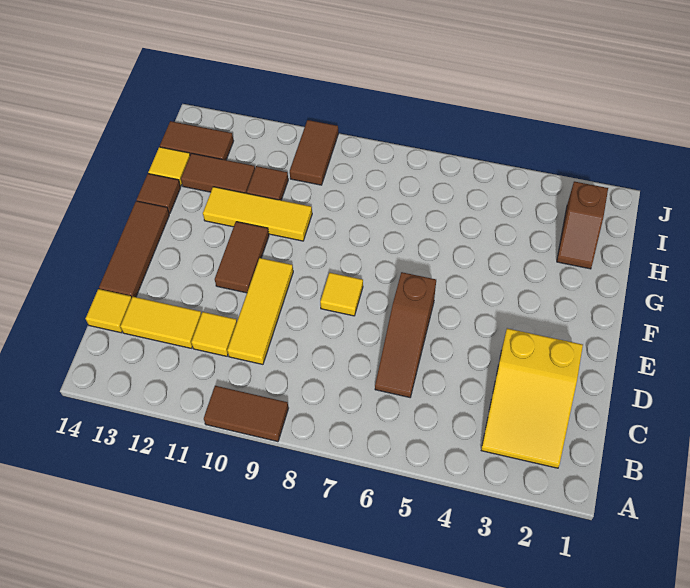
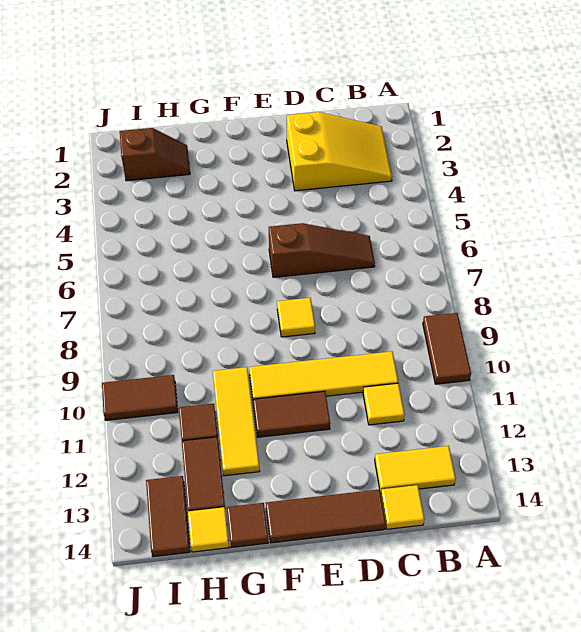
yellow tile C10:E10 level 1 -> yellow tile C10:F10 level 1
yellow tile C12:C13 level 1 -> yellow tile B13:C13 level 1

